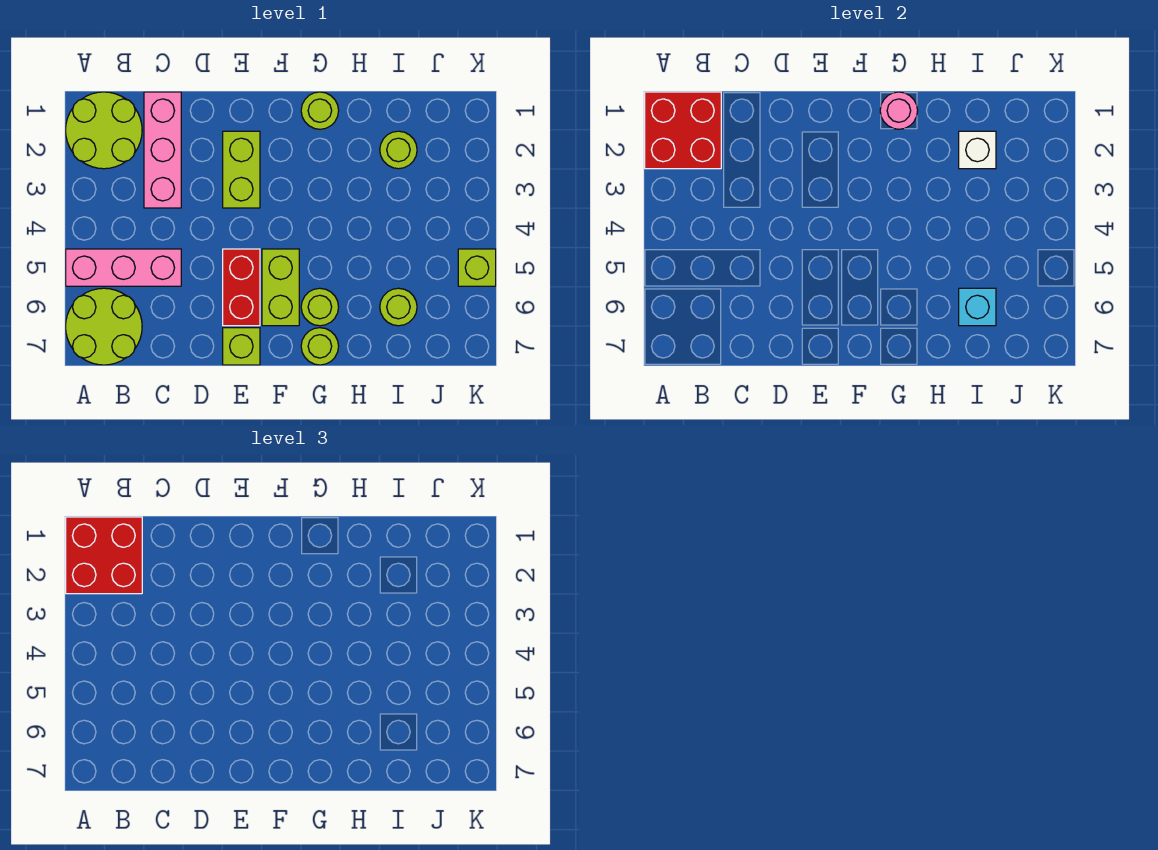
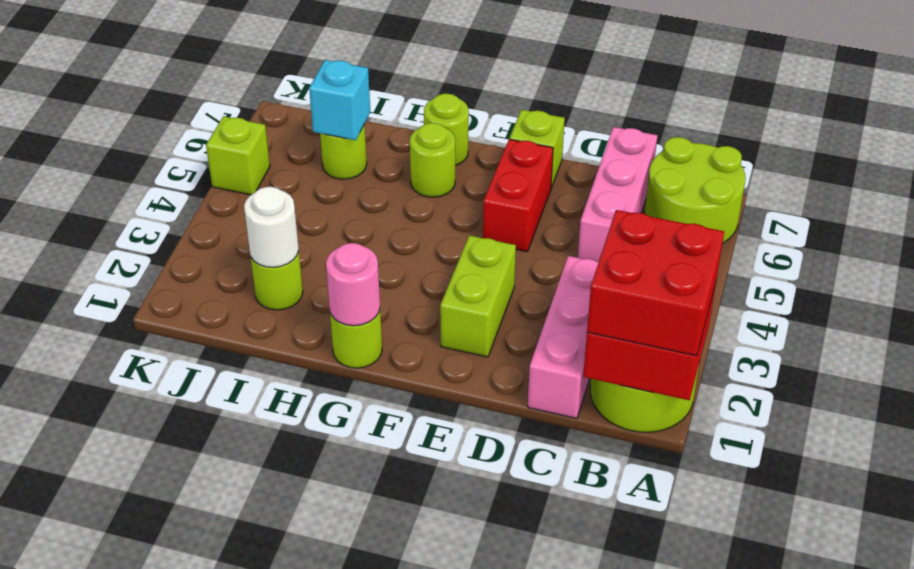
pink brick A5:C5 level 1 -> pink brick C5:C7 level 1
lime brick F5:F6 level 1 -> none
white brick I2 level 2 -> white round brick I2 level 2

